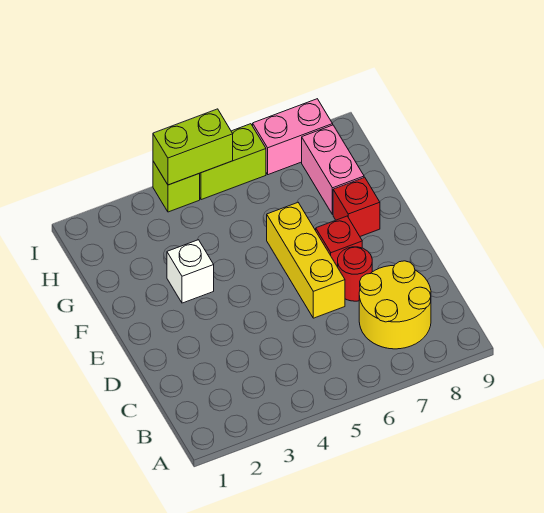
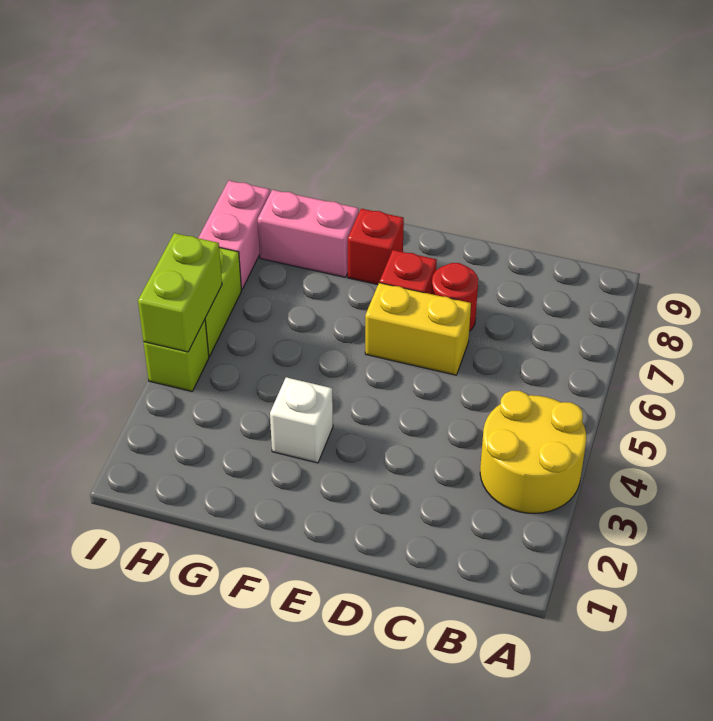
yellow round brick B7:C8 level 1 -> yellow round brick A3:B4 level 1
yellow brick D6:F6 level 1 -> yellow brick D6:E6 level 1

